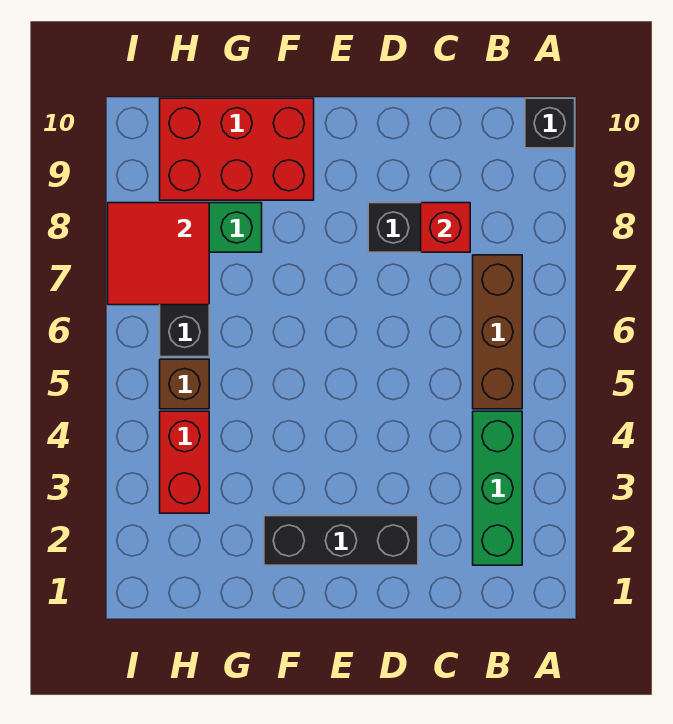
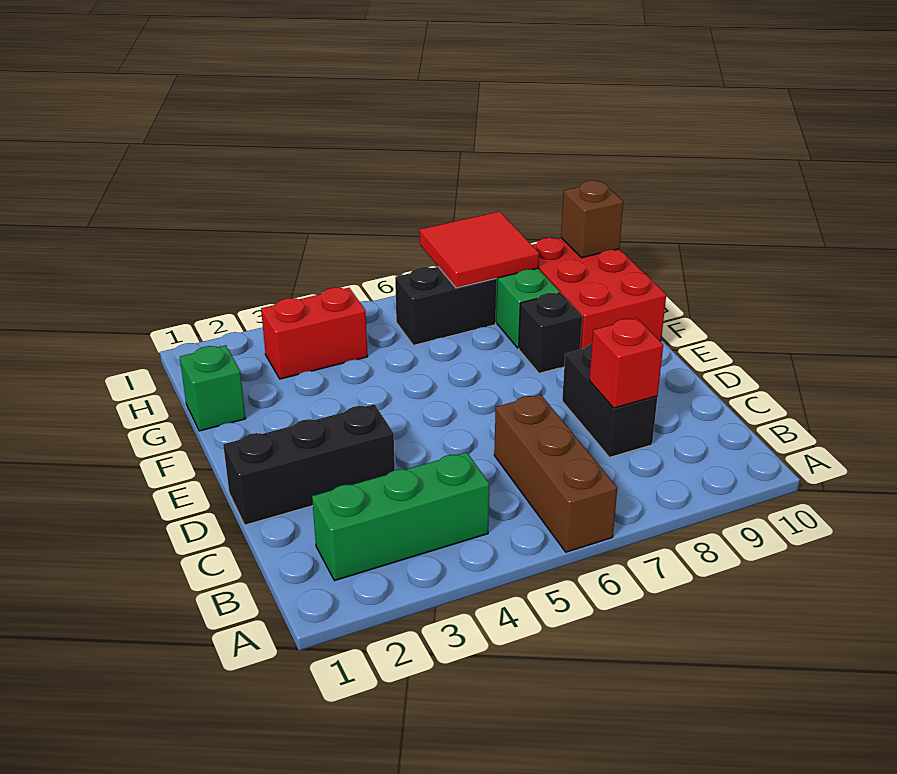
black brick A10 level 1 -> black brick F8 level 1
brown brick B5:B7 level 1 -> brown brick A6:C6 level 1
black brick D2:F2 level 1 -> black brick D1:D3 level 1
none -> green brick G1 level 1
brown brick H5 level 1 -> brown brick H10 level 2

